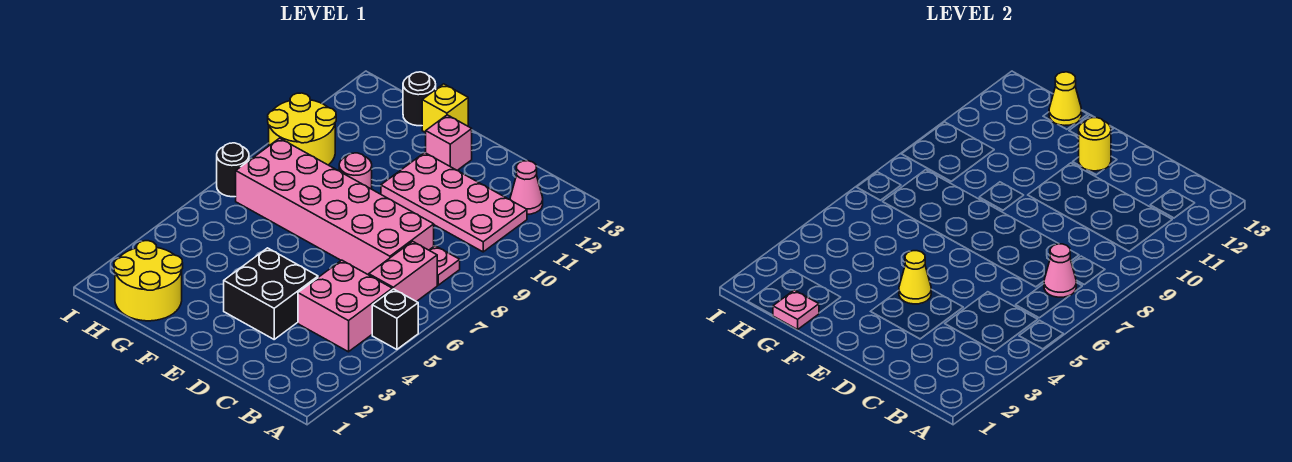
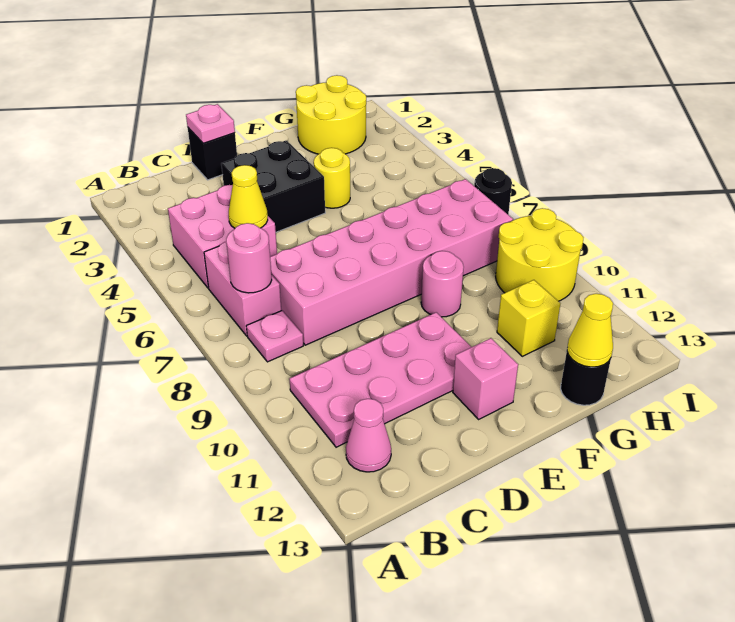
black brick A5 level 1 -> black brick D1 level 1
pink cone B7 level 2 -> pink round brick B7 level 2
yellow cone E4 level 2 -> yellow cone C5 level 2
yellow round brick E12 level 2 -> yellow round brick F4 level 1
yellow brick F13 level 1 -> yellow brick G11 level 1
pink plate G1 level 2 -> pink plate D1 level 2

